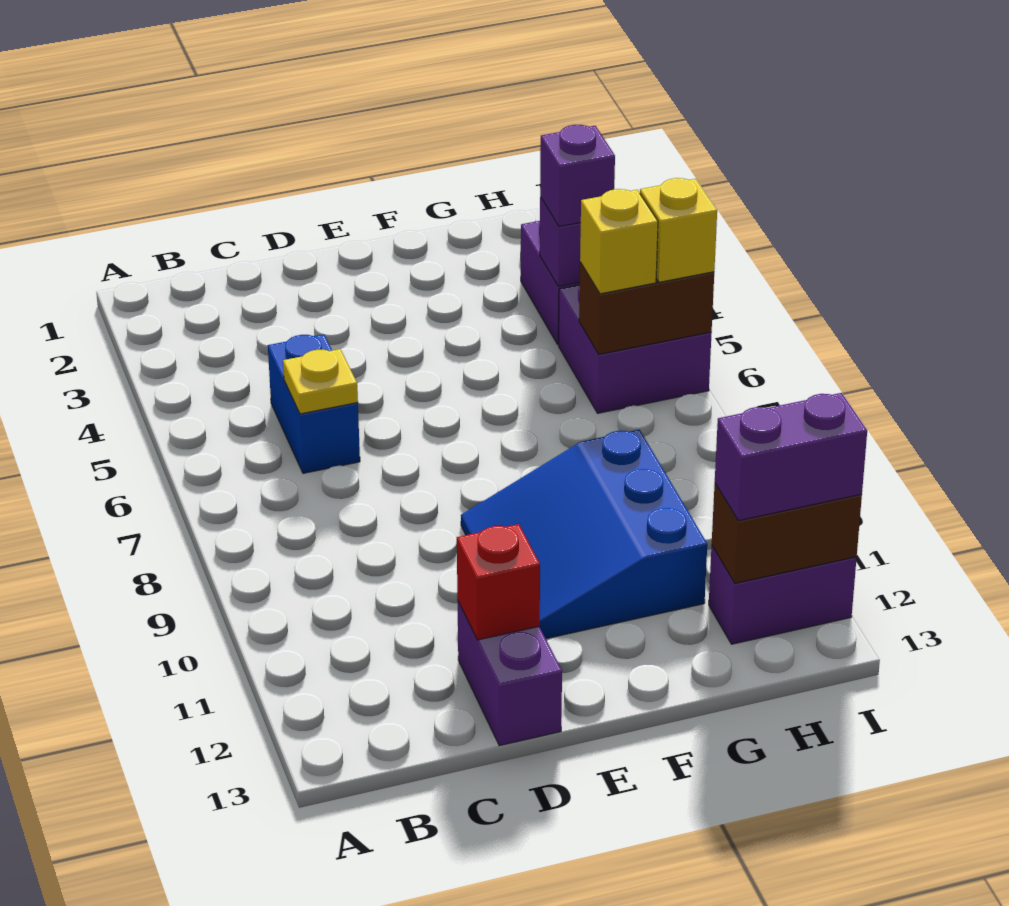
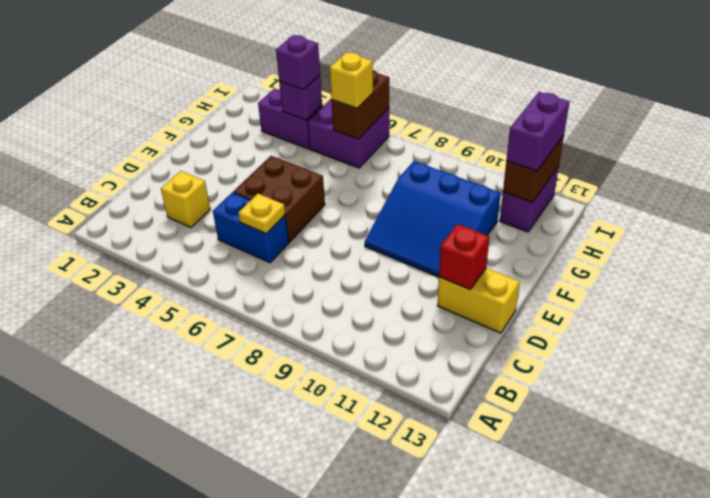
none -> brown brick D5:E6 level 1
purple brick D12:D13 level 1 -> yellow brick D12:D13 level 1
yellow brick I6 level 3 -> yellow brick C3 level 1

